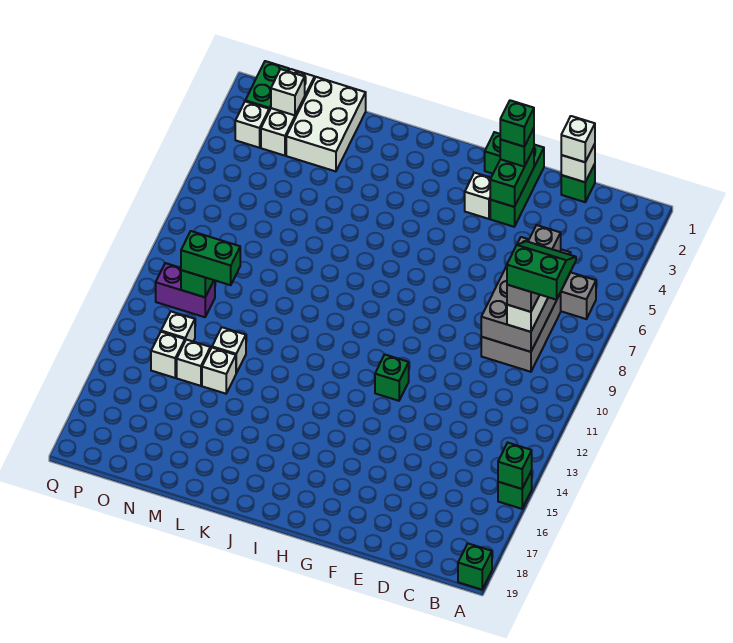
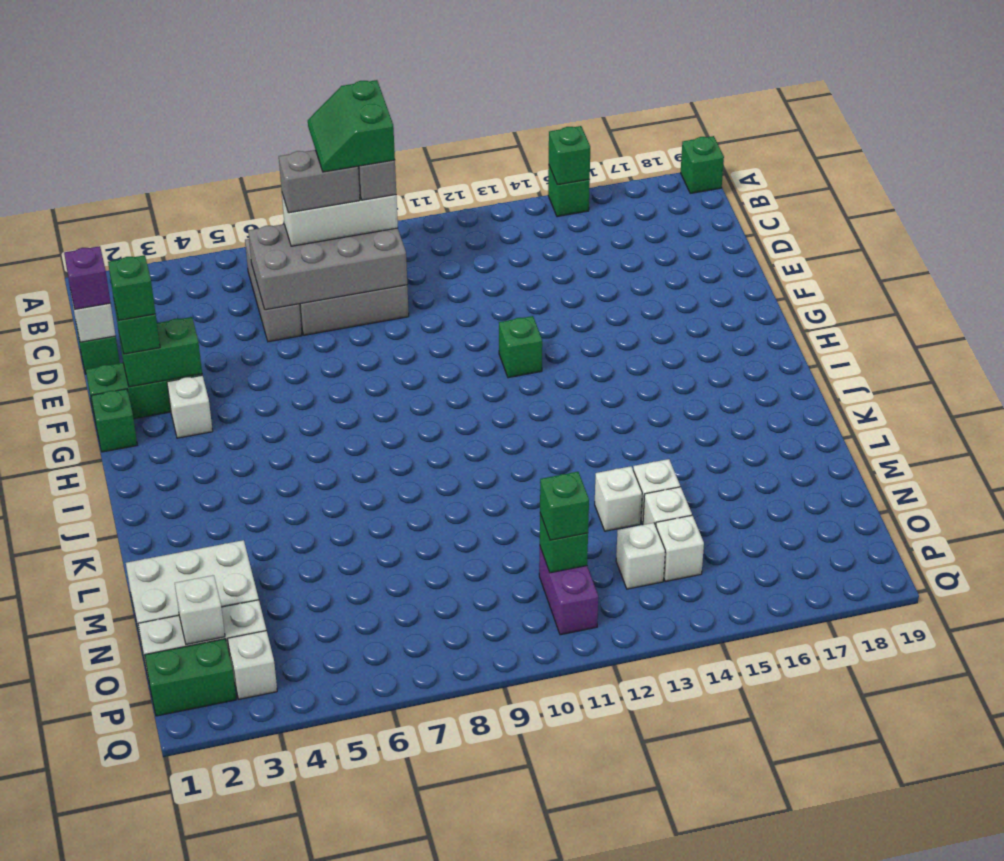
white brick D1 level 3 -> purple brick D1 level 3
green brick N11:O11 level 3 -> green brick O11 level 3

